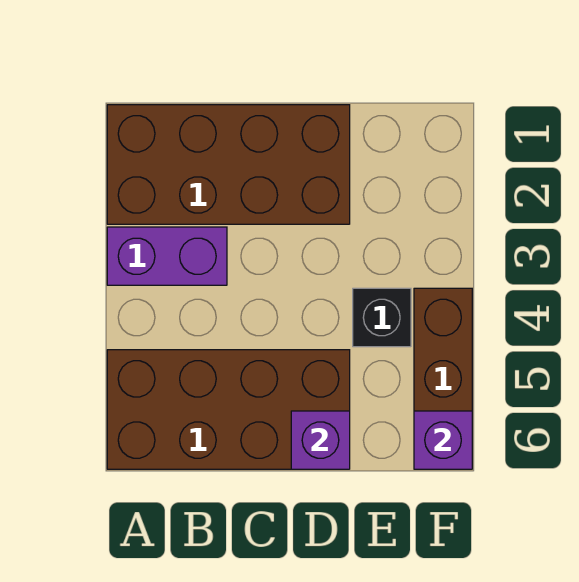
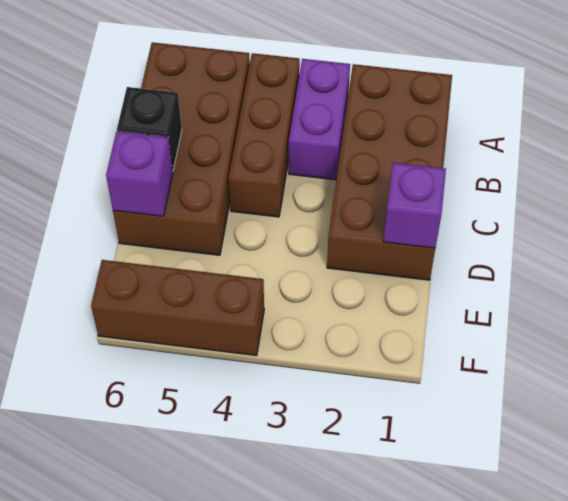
none -> brown brick A4:C4 level 1
black brick E4 level 1 -> black brick C6 level 2
purple brick F6 level 2 -> purple brick D1 level 2

